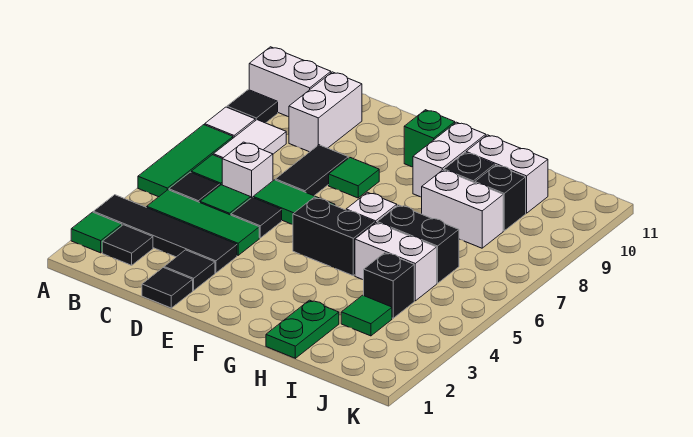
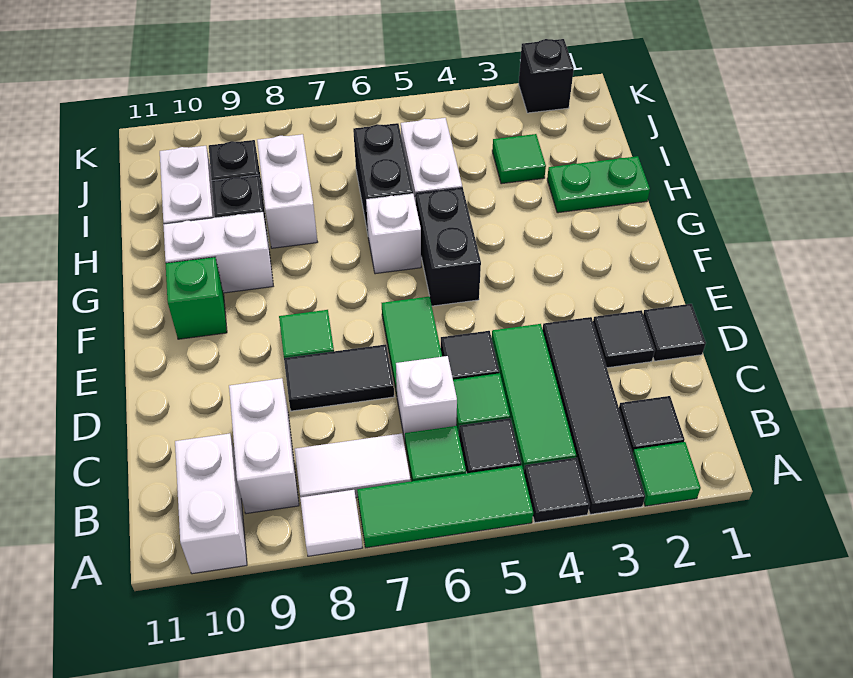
black tile A9 level 1 -> black tile A4 level 1
white brick C9:C10 level 1 -> white brick B9:C9 level 1
black brick I4 level 1 -> black brick K2 level 1

